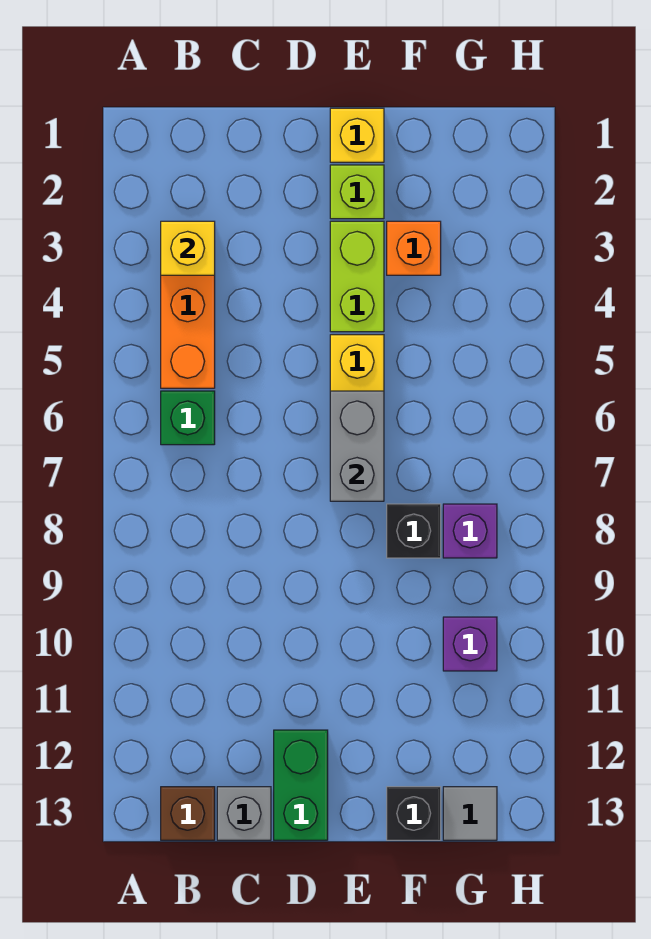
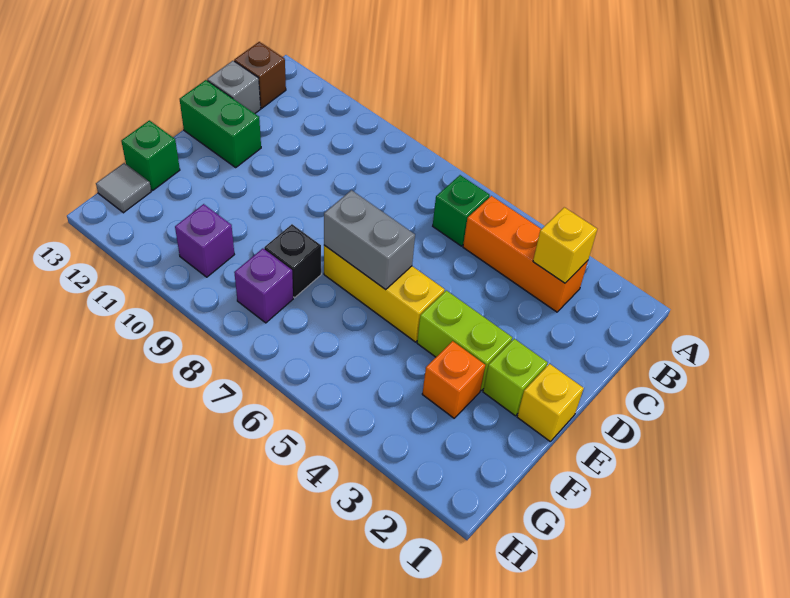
black brick F13 level 1 -> green brick F13 level 1

